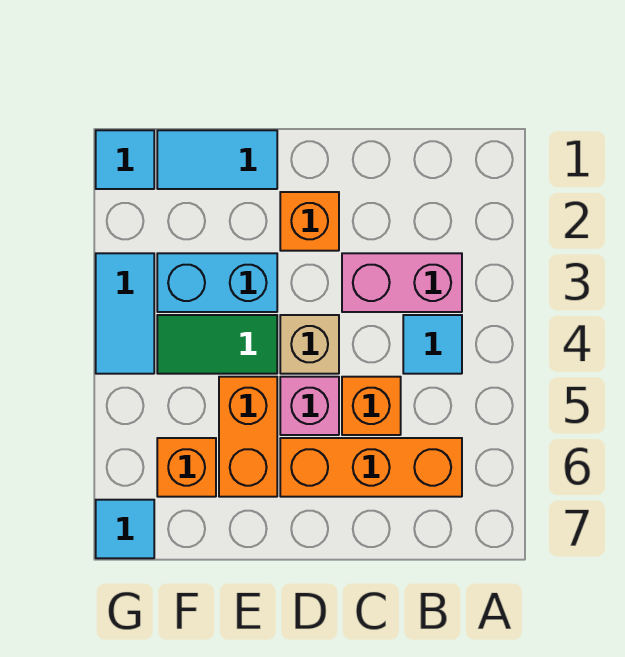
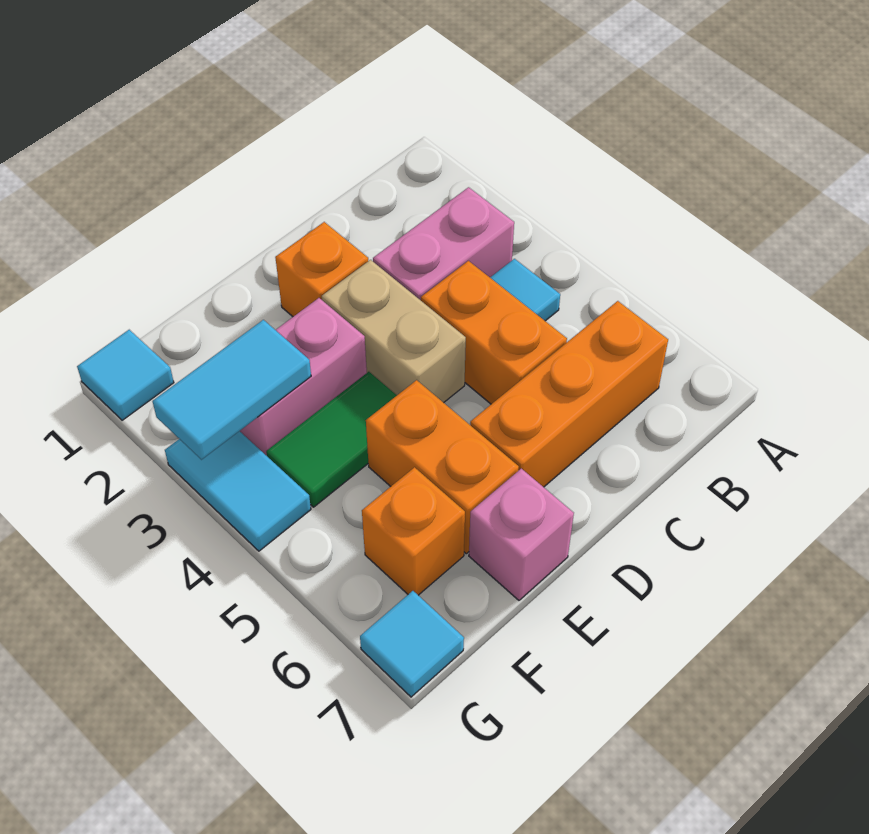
orange brick C5 level 1 -> orange brick C4:C5 level 1
tan brick D4 level 1 -> tan brick D3:D4 level 1
pink brick D5 level 1 -> pink brick E7 level 1
cyan tile E1:F1 level 1 -> cyan tile F3:G3 level 2
cyan brick E3:F3 level 1 -> pink brick E3:F3 level 1

